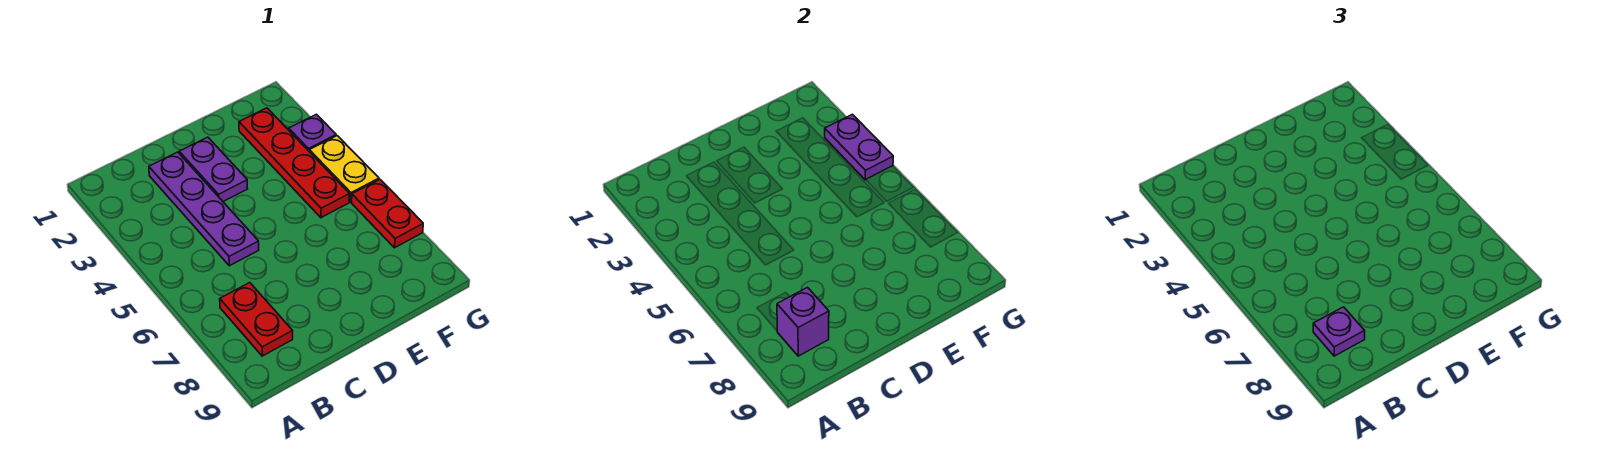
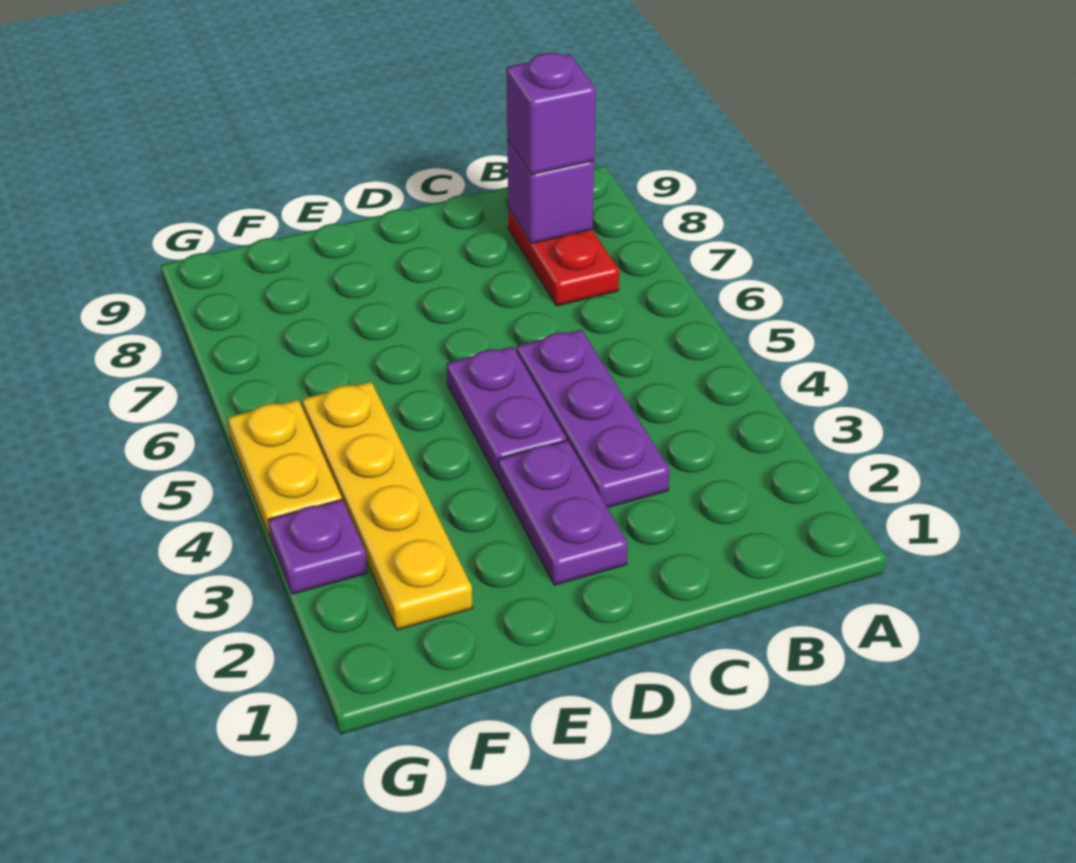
purple plate B8 level 3 -> purple brick B8 level 3
purple plate C2:C5 level 1 -> purple plate C3:C5 level 1
red plate F2:F5 level 1 -> yellow plate F2:F5 level 1
purple plate G3:G4 level 2 -> purple plate D4:D5 level 1
red plate G6:G7 level 1 -> none

